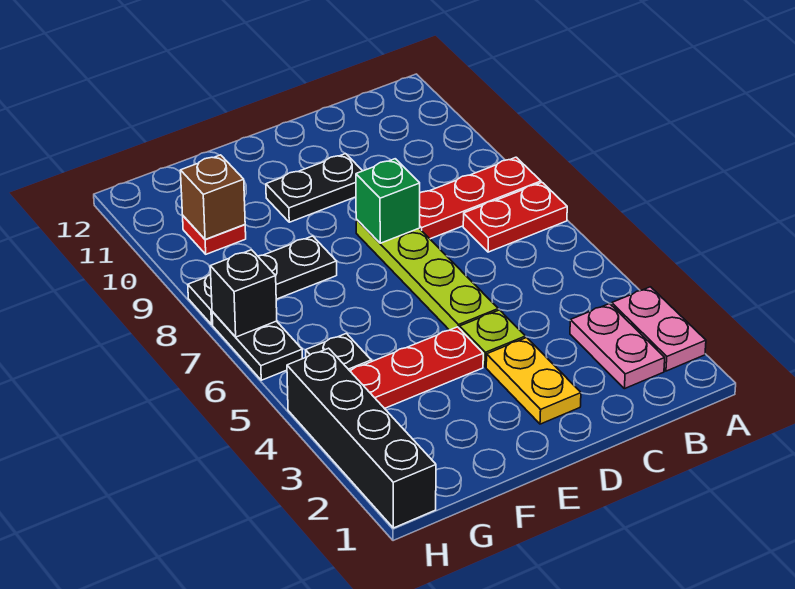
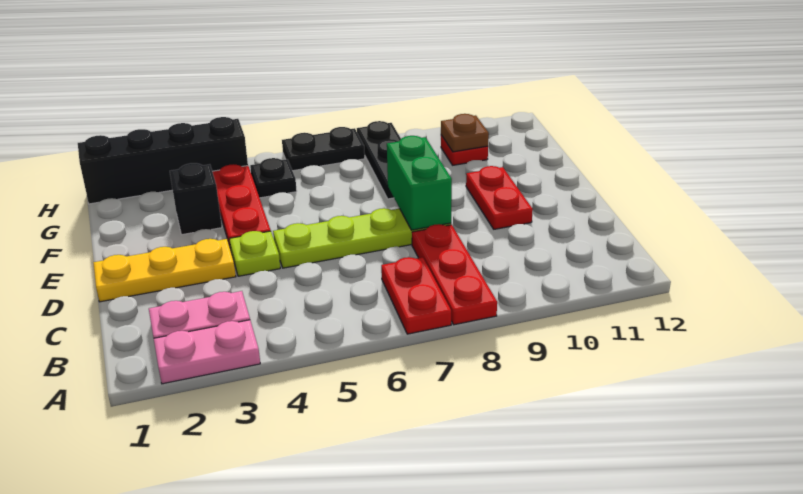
yellow plate D2:D3 level 1 -> yellow plate D1:D3 level 1
green brick D8 level 2 -> green brick D8:E8 level 2
black plate D10:E10 level 1 -> red plate D10:E10 level 1
brown brick G10 level 2 -> brown plate G10 level 2
black brick H7 level 2 -> black brick F3 level 1

